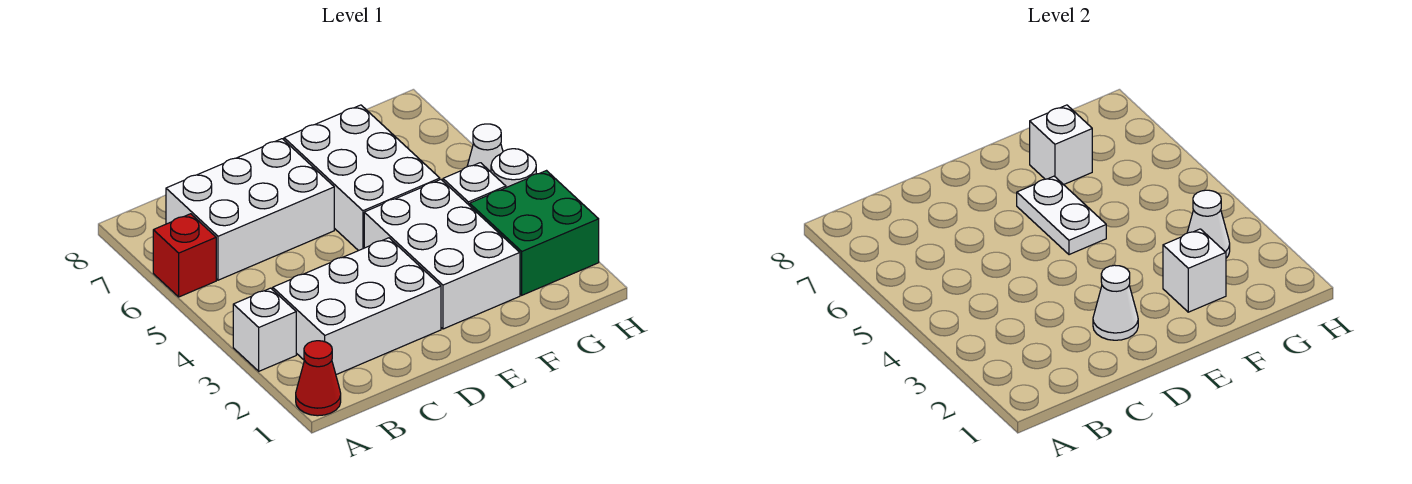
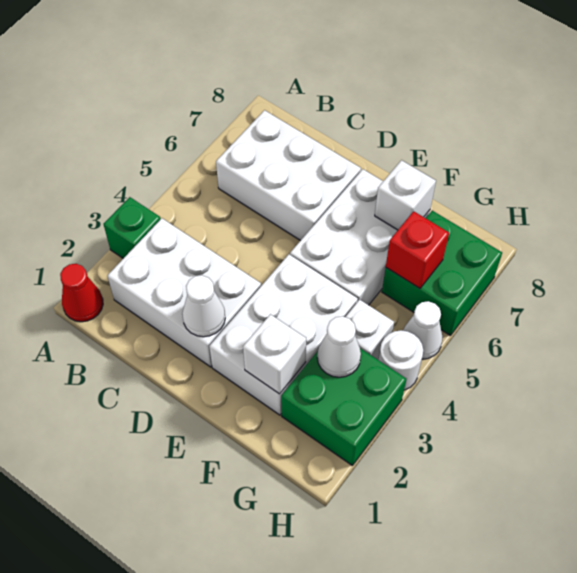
white brick A3 level 1 -> green brick A3 level 1
red brick A6 level 1 -> red brick G6 level 2
white plate E5:E6 level 2 -> none
none -> green brick G6:H7 level 1

